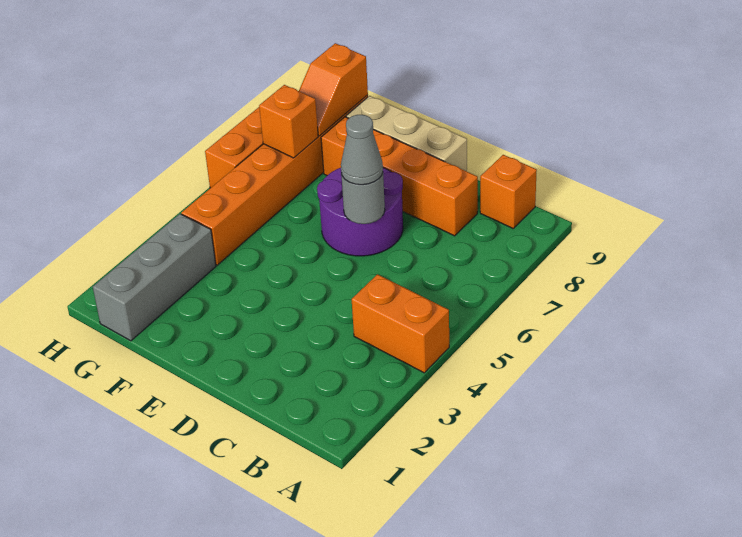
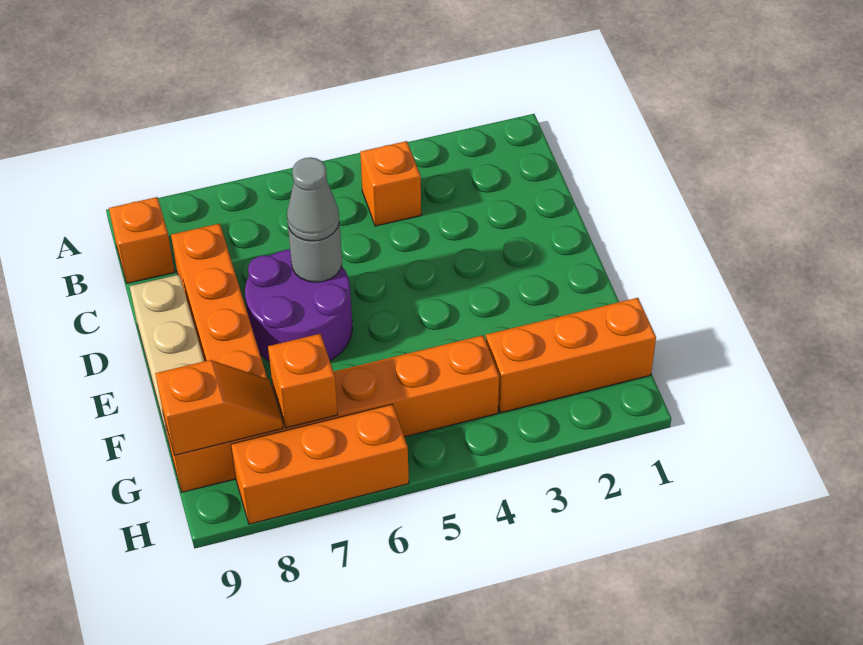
orange brick A4:B4 level 1 -> orange brick B4 level 1
grey brick G1:G3 level 1 -> orange brick G1:G3 level 1

